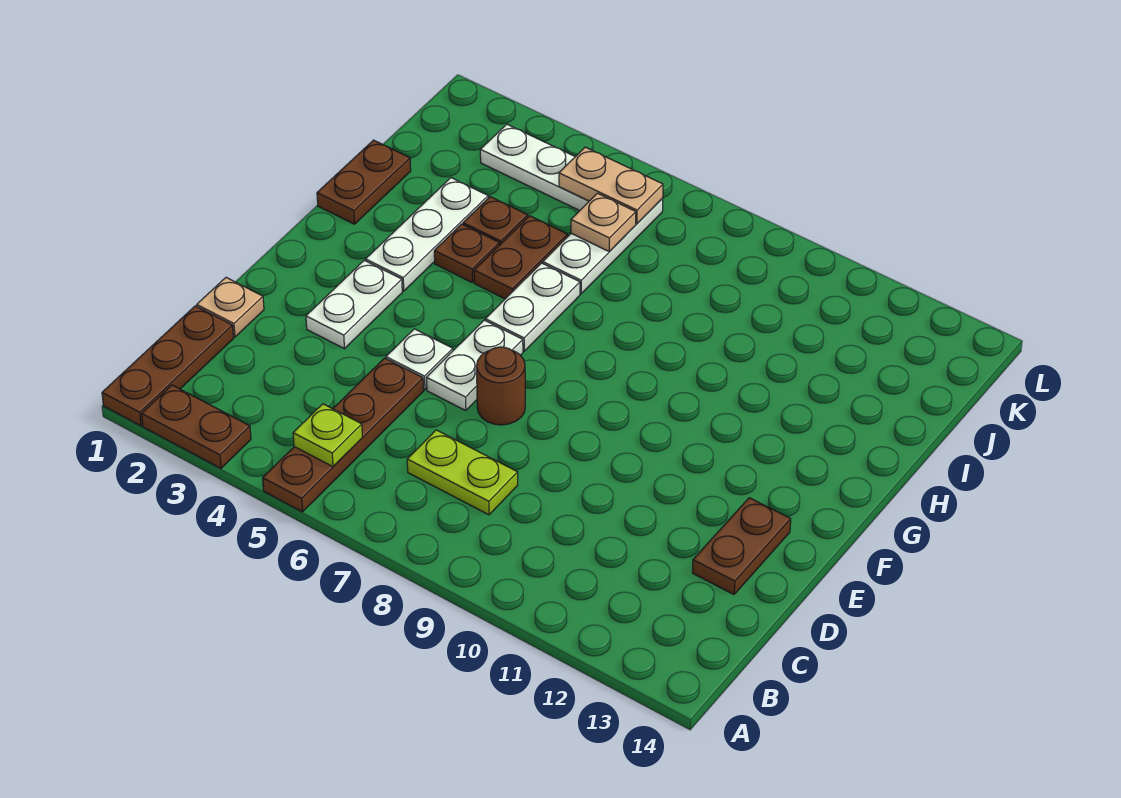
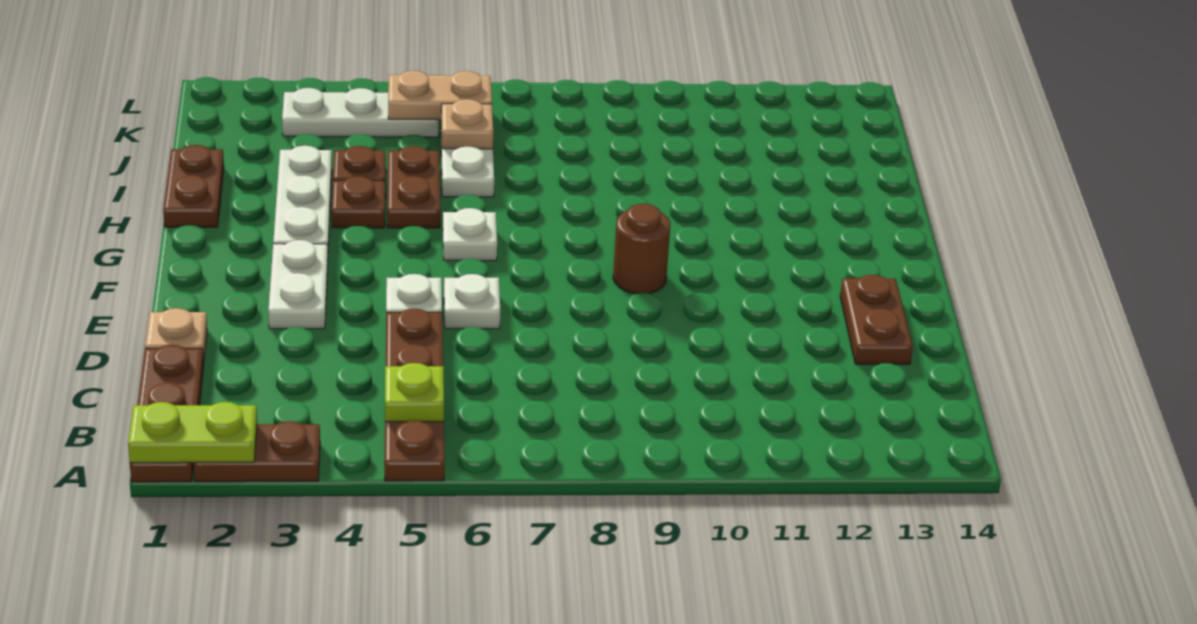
lime plate C7:C8 level 1 -> lime plate A1:A2 level 2
white plate E6:F6 level 1 -> white plate E6 level 1
brown round brick E7 level 1 -> brown round brick F9 level 1
white plate G6:H6 level 1 -> white plate G6 level 1

